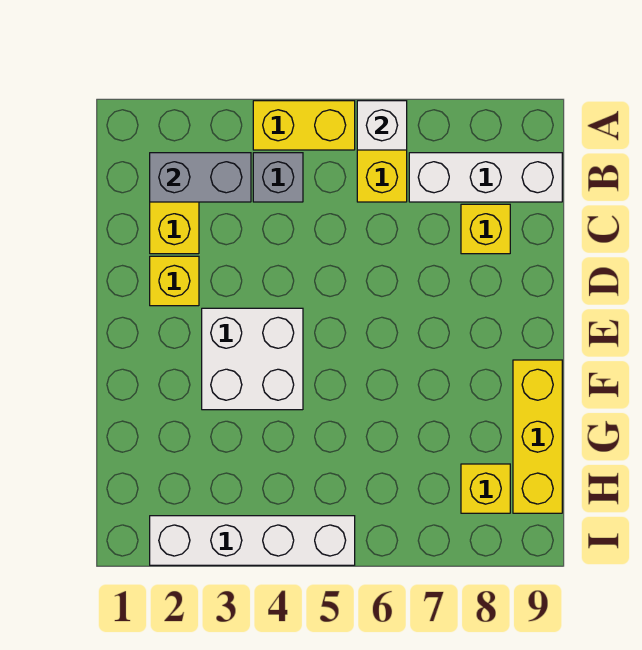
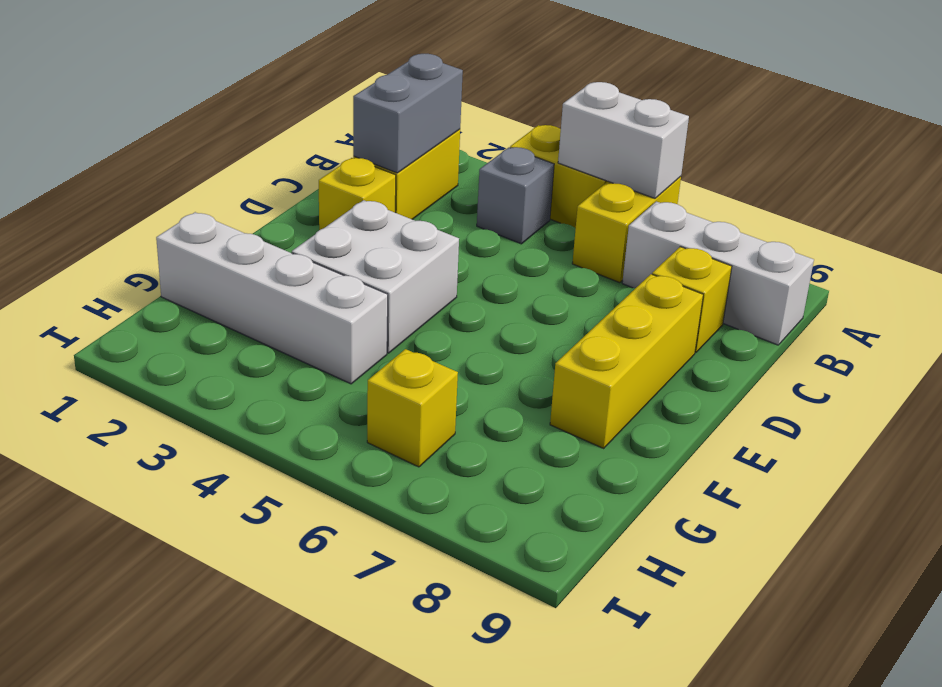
white brick A6 level 2 -> white brick A5:A6 level 2
grey brick B2:B3 level 2 -> grey brick B2:C2 level 2
yellow brick F9:H9 level 1 -> yellow brick D8:F8 level 1
yellow brick H8 level 1 -> yellow brick H6 level 1
white brick I2:I5 level 1 -> white brick G1:G4 level 1

